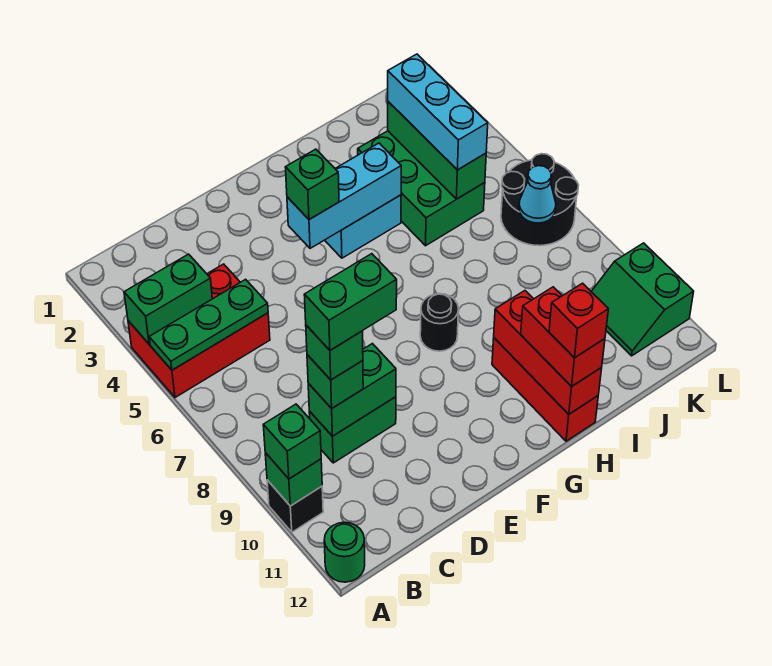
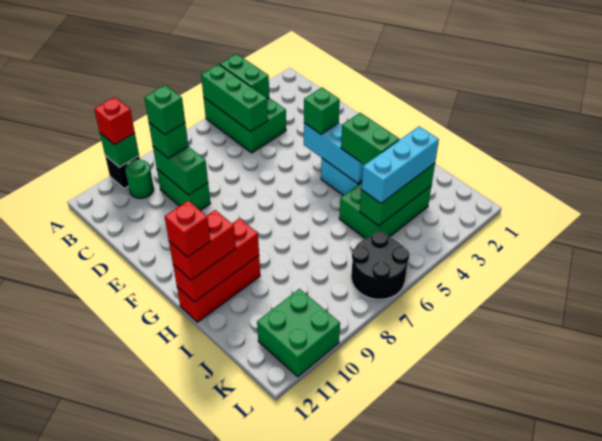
red brick A4:C5 level 1 -> green brick A4:C5 level 1
green plate A5:C5 level 2 -> green brick A5:C5 level 2
green brick A10 level 3 -> red brick A10 level 3
green round brick A12 level 1 -> green round brick B10 level 1
green brick C9:D9 level 5 -> green brick H4:I4 level 3
black round brick G8 level 1 -> none
cyan cone K7 level 2 -> none
green slope K10:L11 level 1 top L -> green brick K10:L11 level 1

